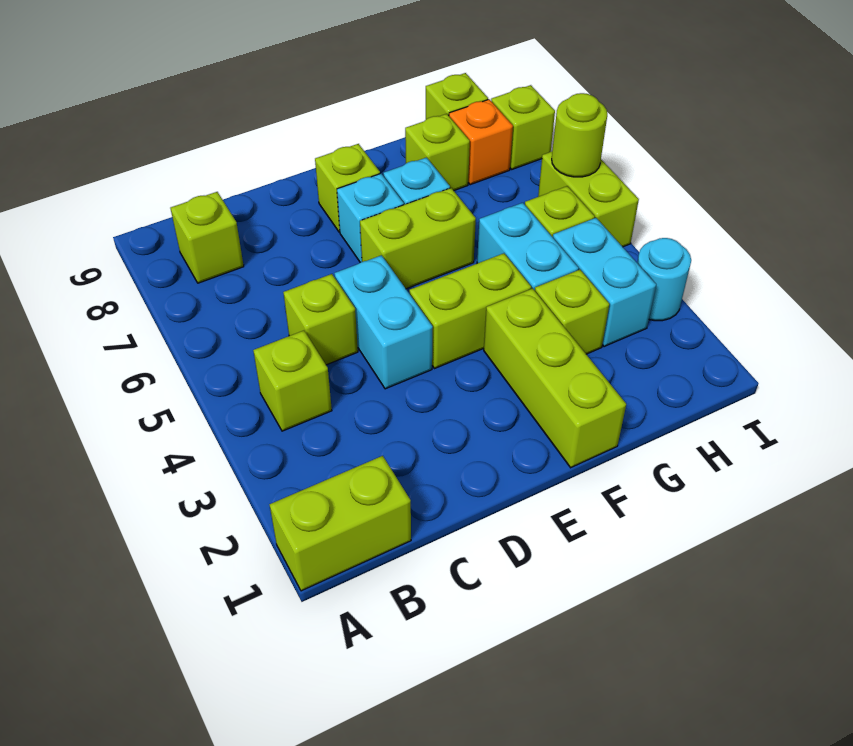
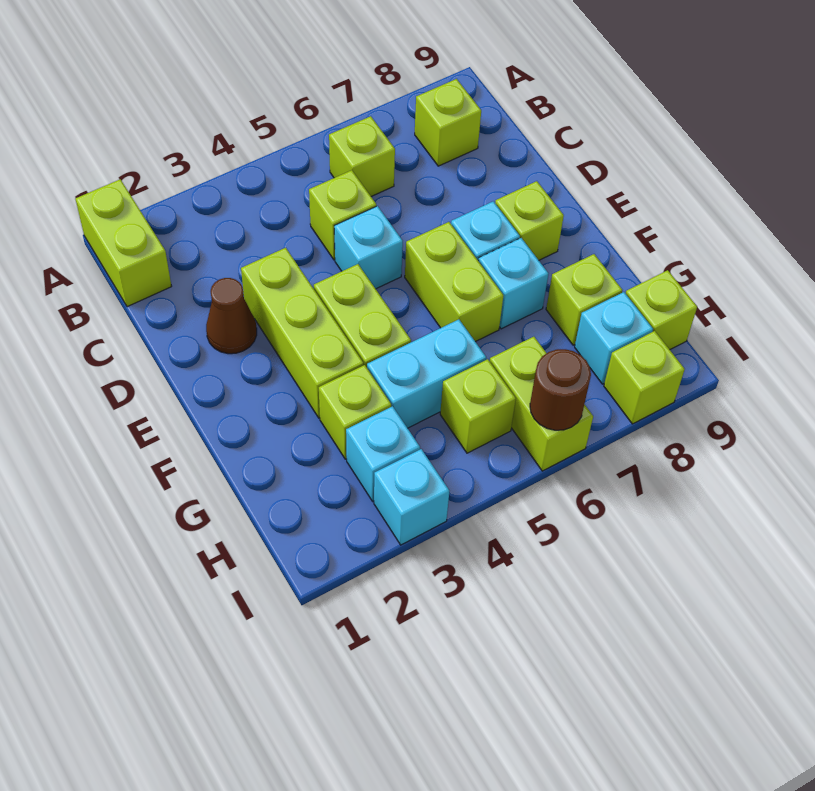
lime brick B4 level 1 -> lime brick B6 level 1
none -> brown cone D2 level 1
cyan brick D4:D5 level 1 -> cyan brick D5 level 1
lime brick F1:F3 level 1 -> lime brick D3:F3 level 1
cyan brick H3:H4 level 1 -> cyan brick H3 level 1
orange brick H8 level 1 -> cyan brick H8 level 1
cyan round brick I3 level 1 -> cyan brick I3 level 1
lime brick I5:I6 level 1 -> lime brick H6:I6 level 1
lime round brick I6 level 2 -> brown round brick I6 level 2

